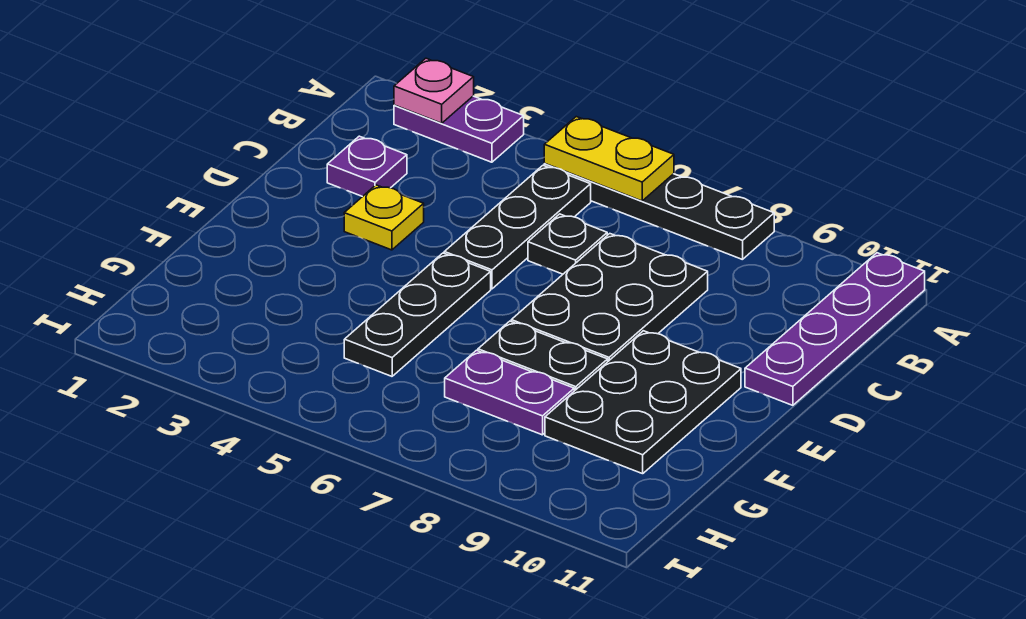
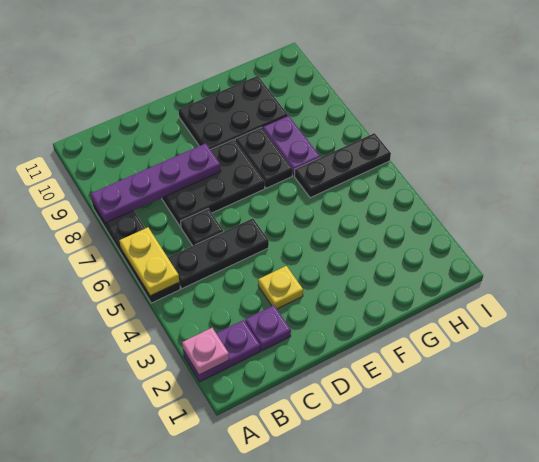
purple plate A2:A3 level 1 -> purple plate A2:B2 level 1
purple plate A11:D11 level 1 -> purple plate A8:D8 level 2
black plate E5:G5 level 1 -> black plate G6:I6 level 1

